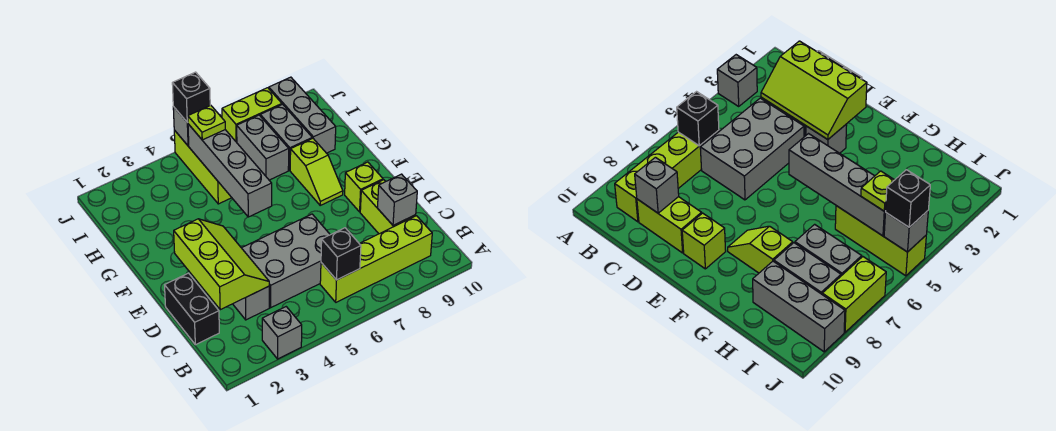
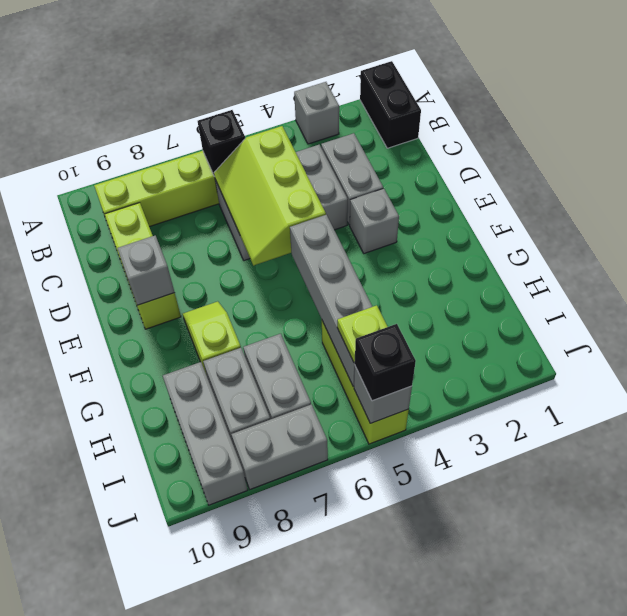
black brick C1:D1 level 1 -> black brick A1:B1 level 1
lime slope C2:E3 level 2 top 2 -> lime slope C5:E6 level 2 top 5
grey brick C9 level 2 -> grey brick E9 level 2
lime brick J7:J8 level 1 -> grey brick J7:J8 level 1

